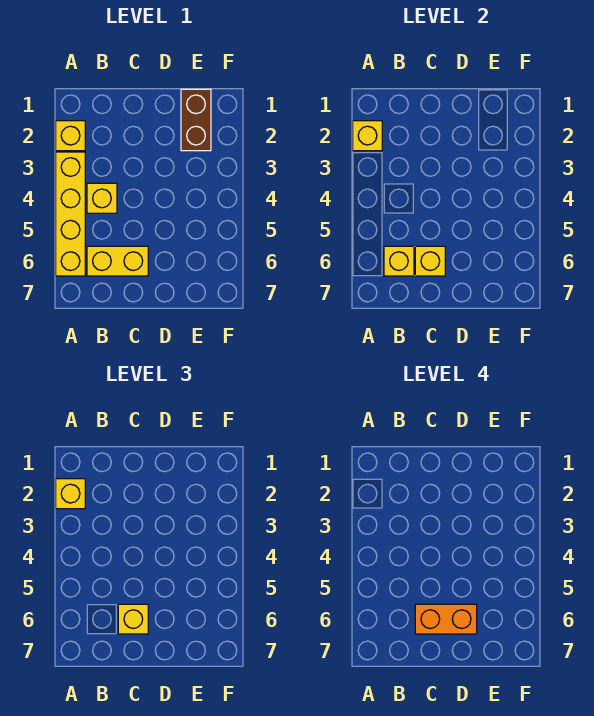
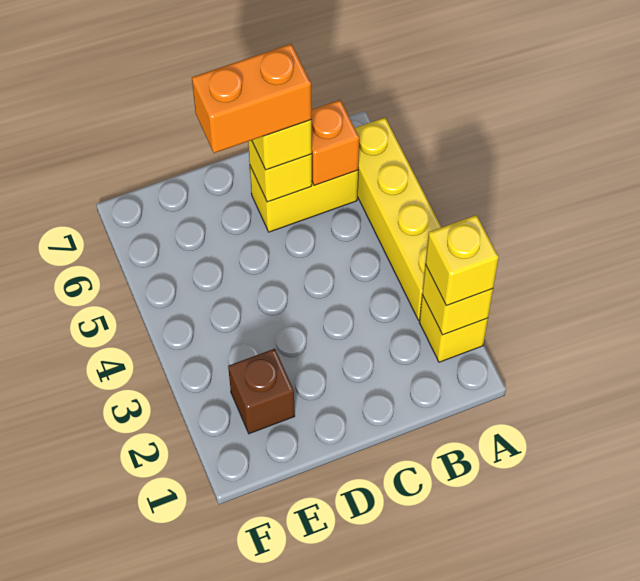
yellow brick B4 level 1 -> none
yellow brick B6 level 2 -> orange brick B6 level 2
brown brick E1:E2 level 1 -> brown brick E2 level 1

